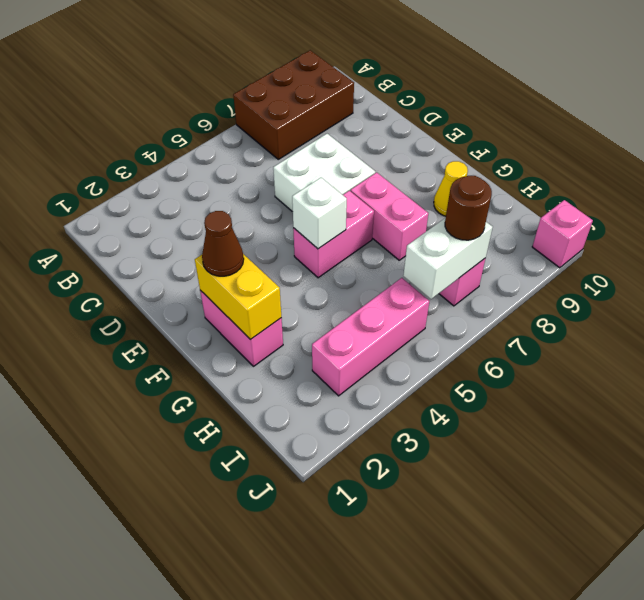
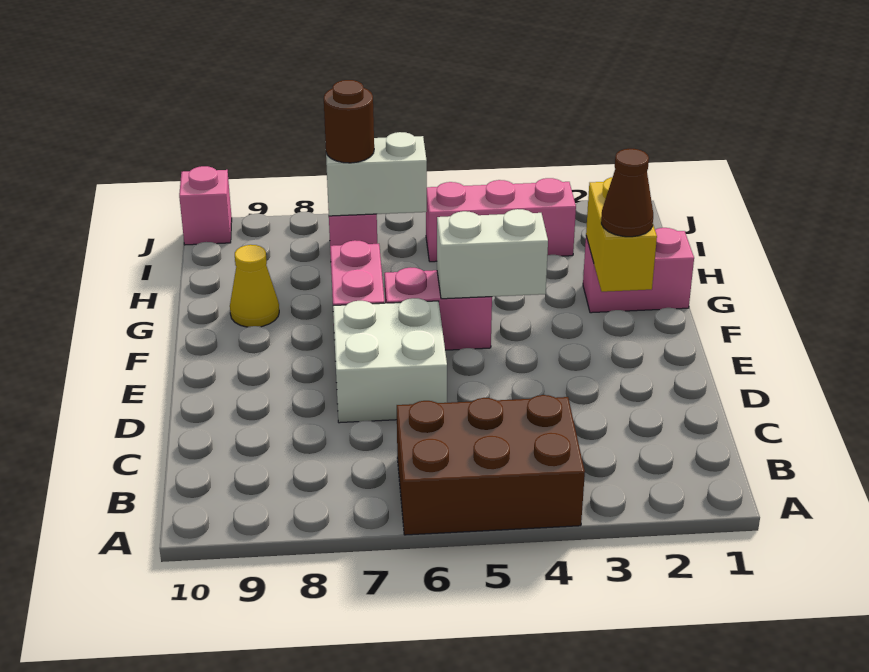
brown brick A7:B9 level 1 -> brown brick A4:B6 level 1
pink brick F2:G2 level 1 -> pink brick G1:G2 level 1
white brick F5 level 2 -> white brick F4:F5 level 2

